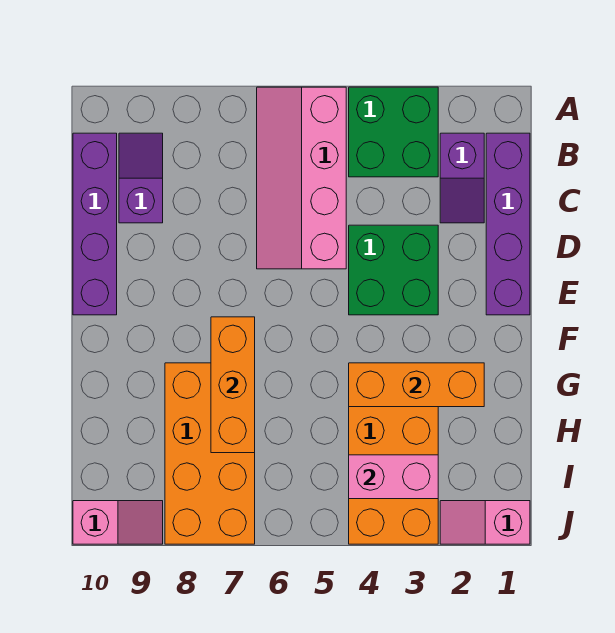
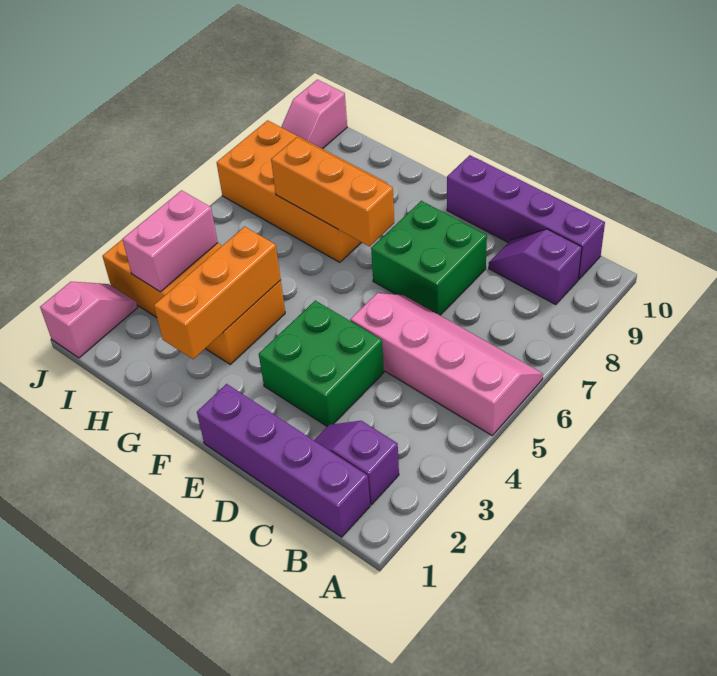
green brick A3:B4 level 1 -> green brick D7:E8 level 1
purple slope B9:C9 level 1 top C -> purple slope B9:C9 level 1 top B

